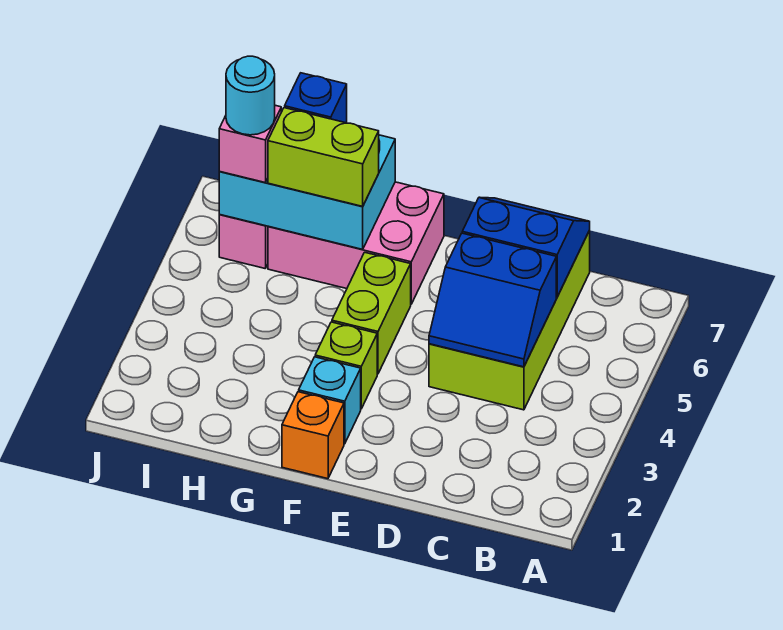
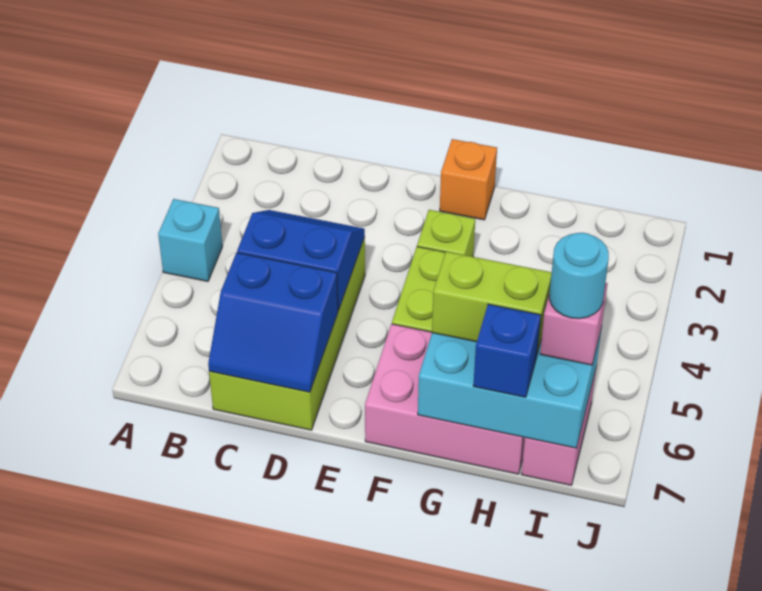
cyan brick F2 level 1 -> cyan brick A4 level 1

